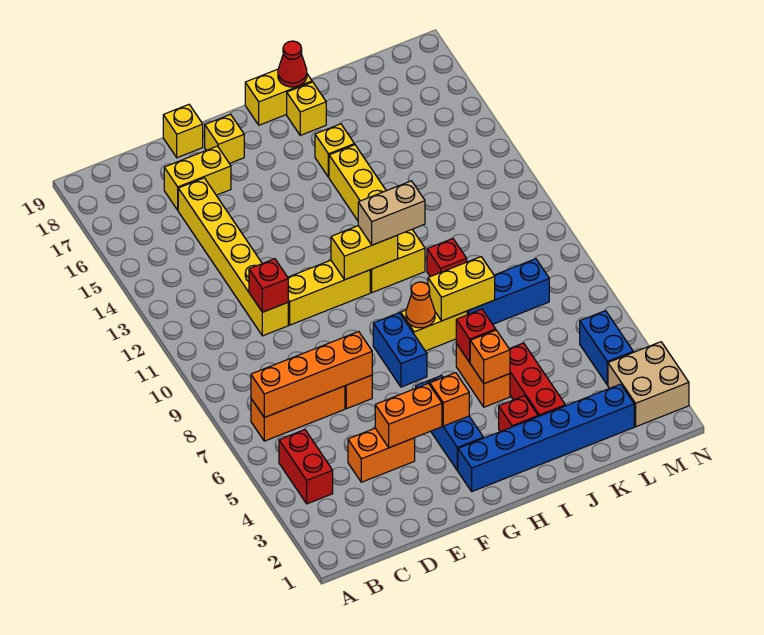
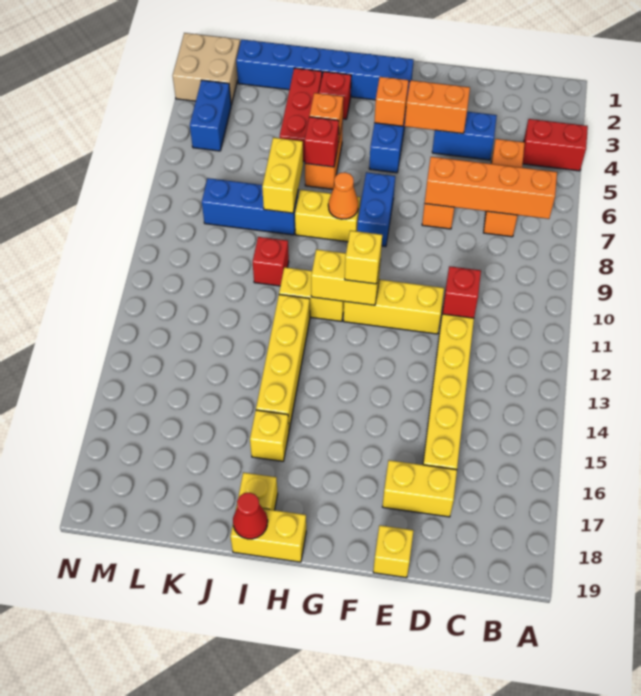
red brick B4:B5 level 1 -> red brick A4:B4 level 1
orange brick B7:D7 level 1 -> orange brick C5:C7 level 1
orange brick D4:E4 level 1 -> blue brick D4:E4 level 1
yellow brick F18 level 1 -> yellow brick G11 level 3
tan brick H11:I11 level 3 -> none
yellow brick I8:J8 level 2 -> yellow brick J7:J8 level 2

